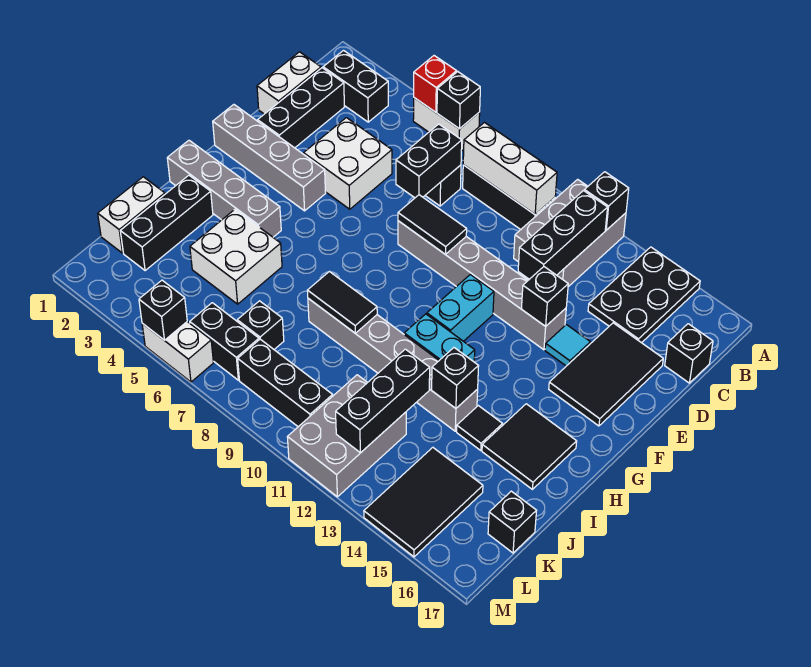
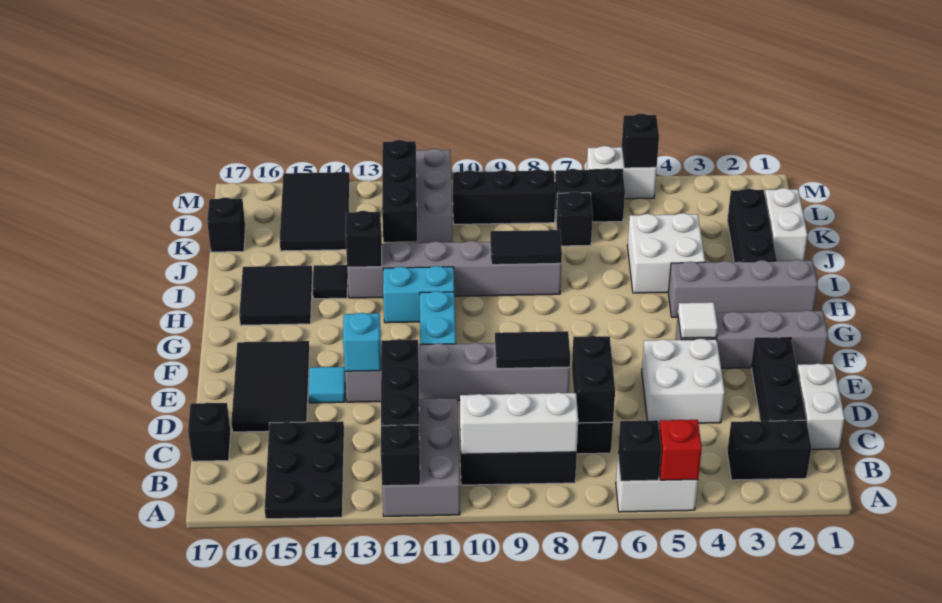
black brick E13 level 2 -> cyan brick E13 level 2
none -> white tile F4 level 2

